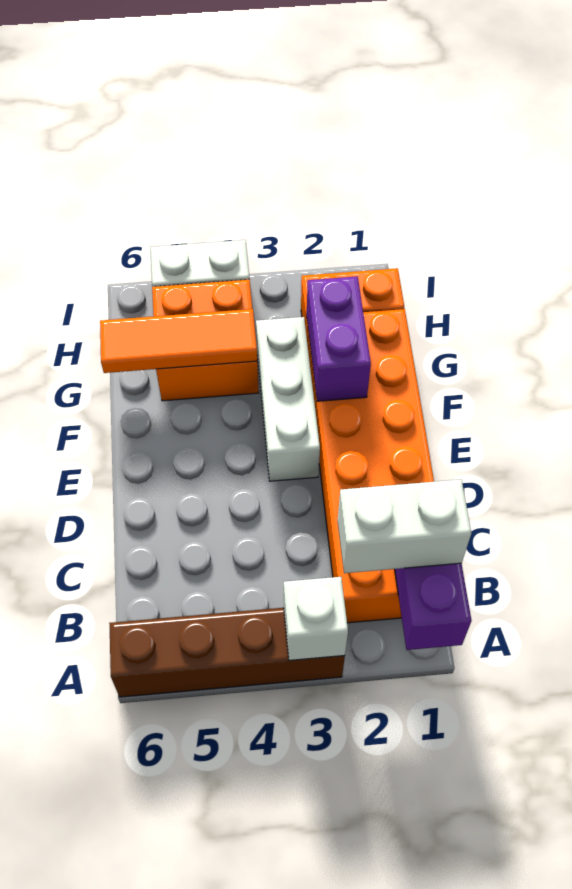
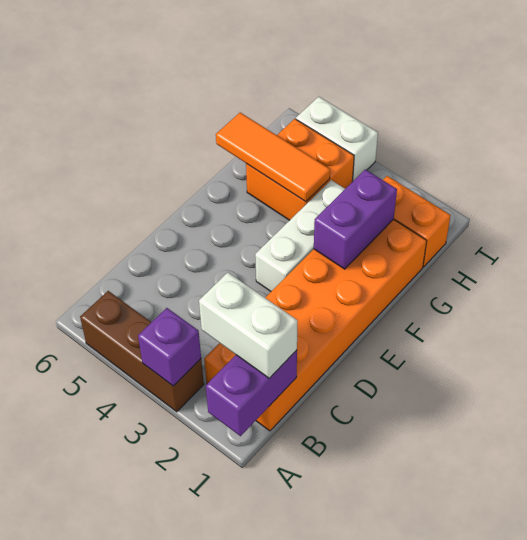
brown brick A3:A6 level 1 -> brown brick A3:A5 level 1
white brick A3 level 2 -> purple brick A3 level 2

